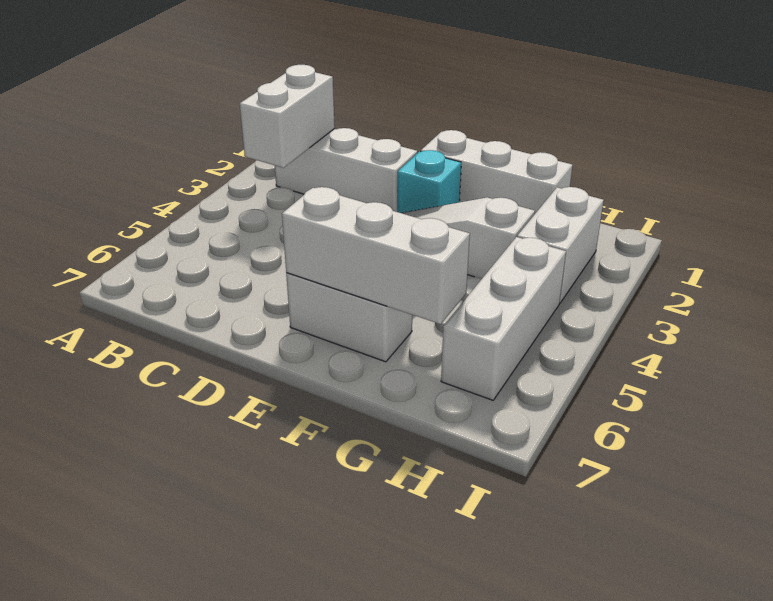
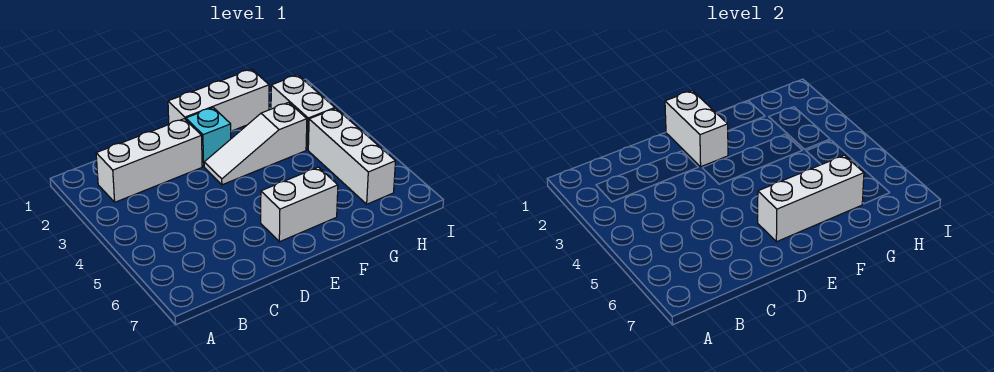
white brick B2:B3 level 2 -> white brick E1:E2 level 2

